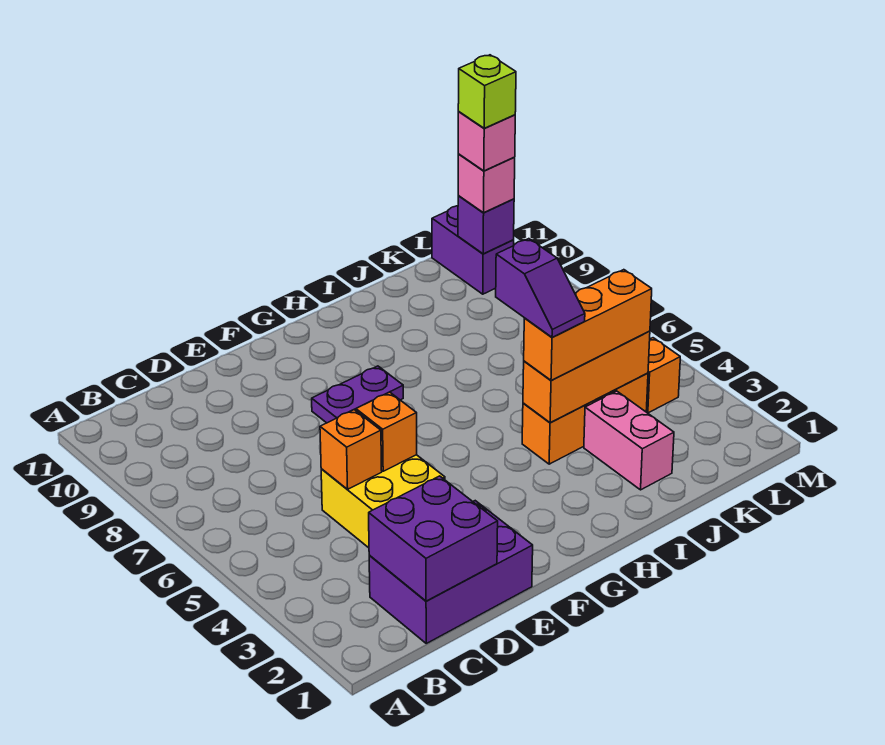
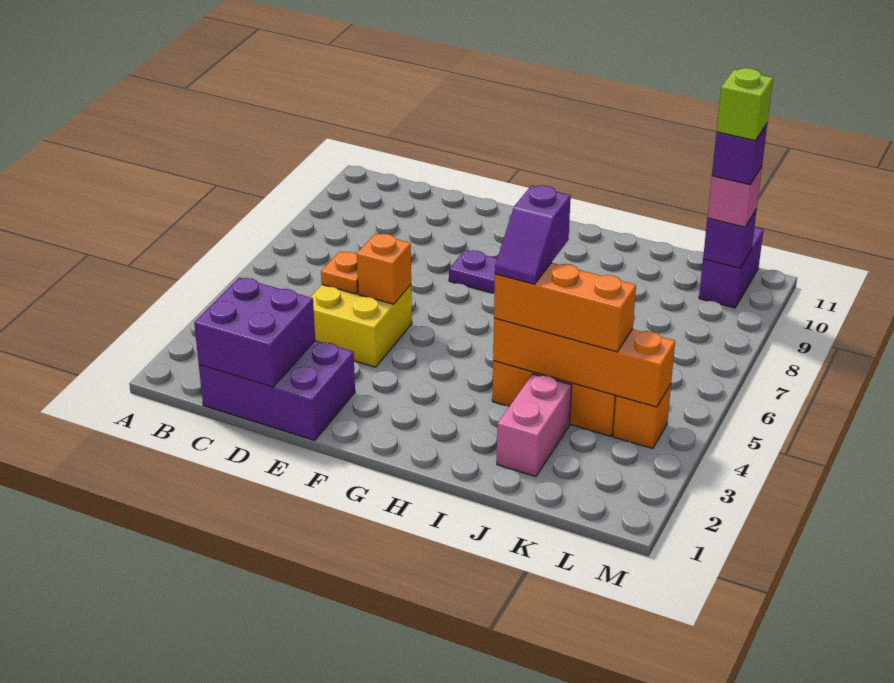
orange brick D5 level 2 -> orange plate D5 level 2
orange brick I4:K4 level 2 -> orange brick I4:L4 level 2
pink brick L10 level 4 -> purple brick L10 level 4

